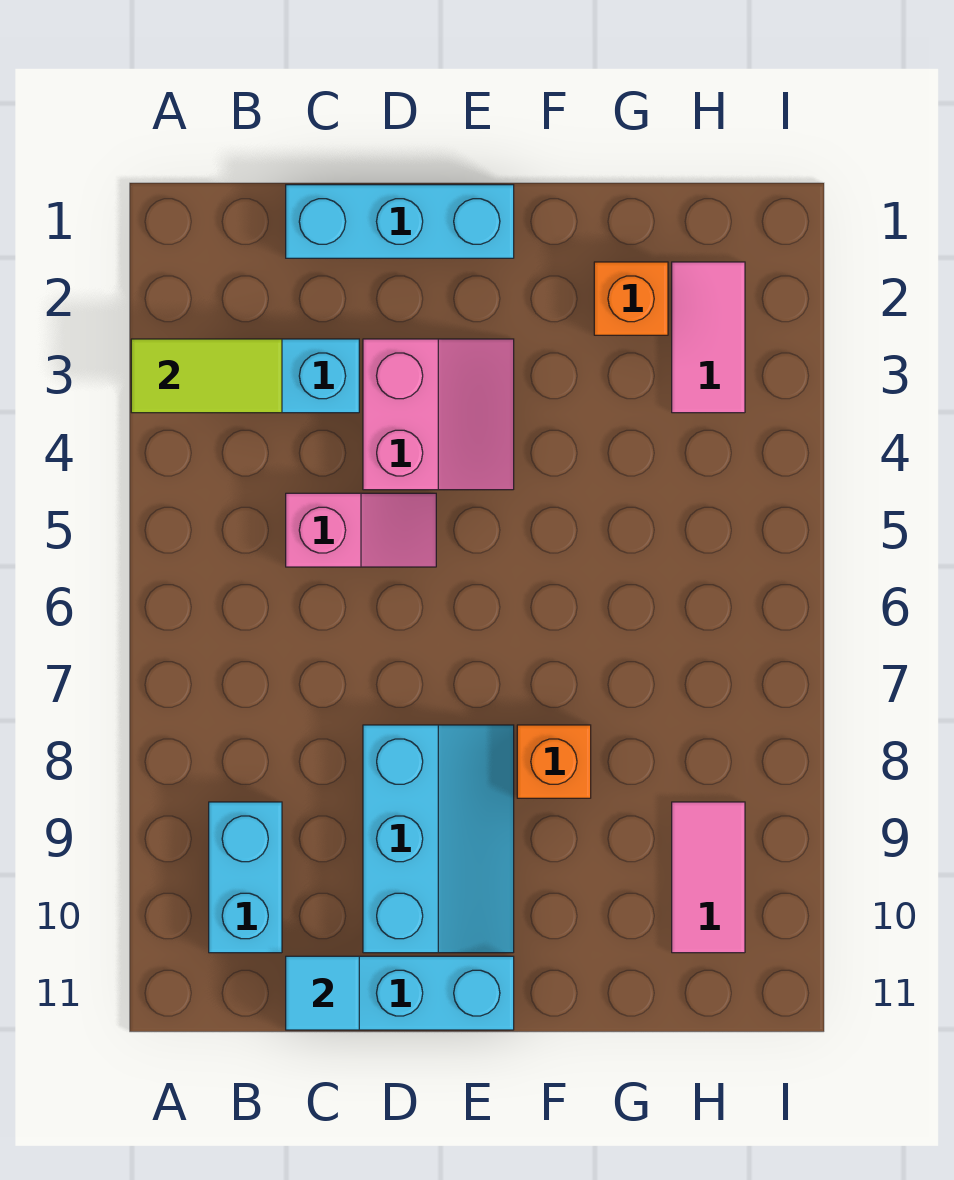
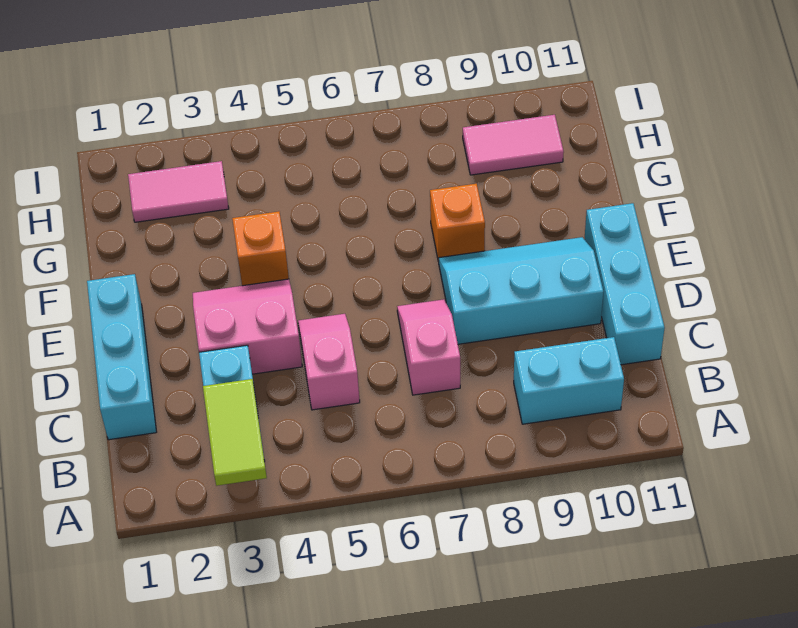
none -> pink slope C7:D7 level 1 top C
cyan tile C11 level 2 -> none
orange brick G2 level 1 -> orange brick F4 level 1

